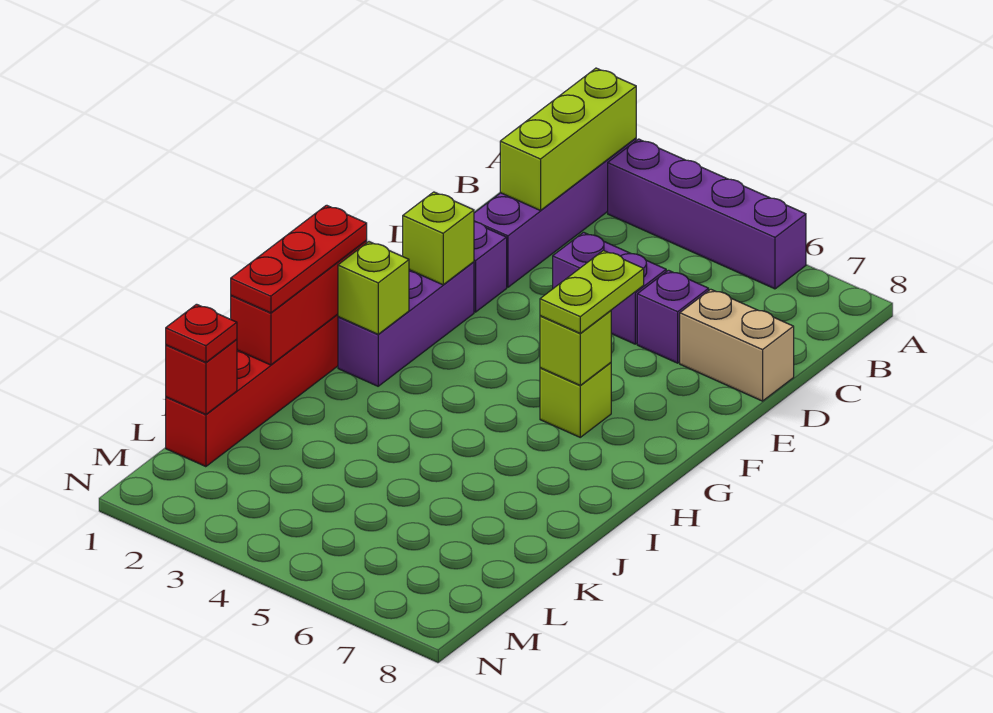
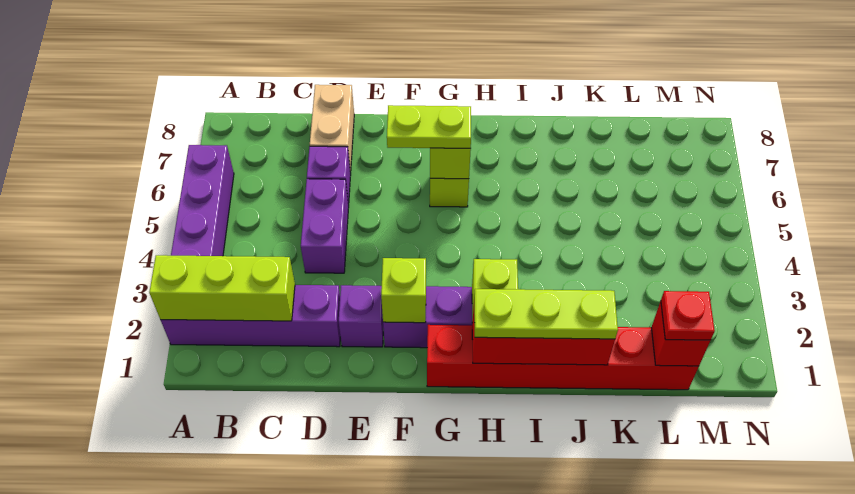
red plate H1:J1 level 3 -> lime plate H1:J1 level 3

